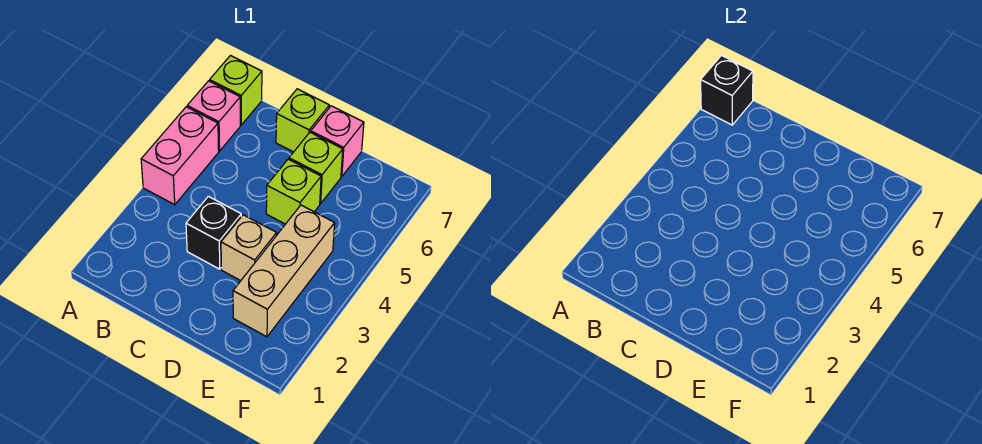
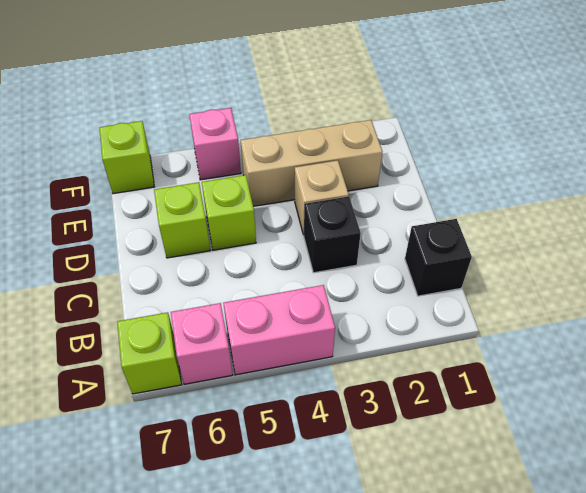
black brick A7 level 2 -> black brick B1 level 1
lime brick C7 level 1 -> lime brick F7 level 1
pink brick D7 level 1 -> pink brick F5 level 1

